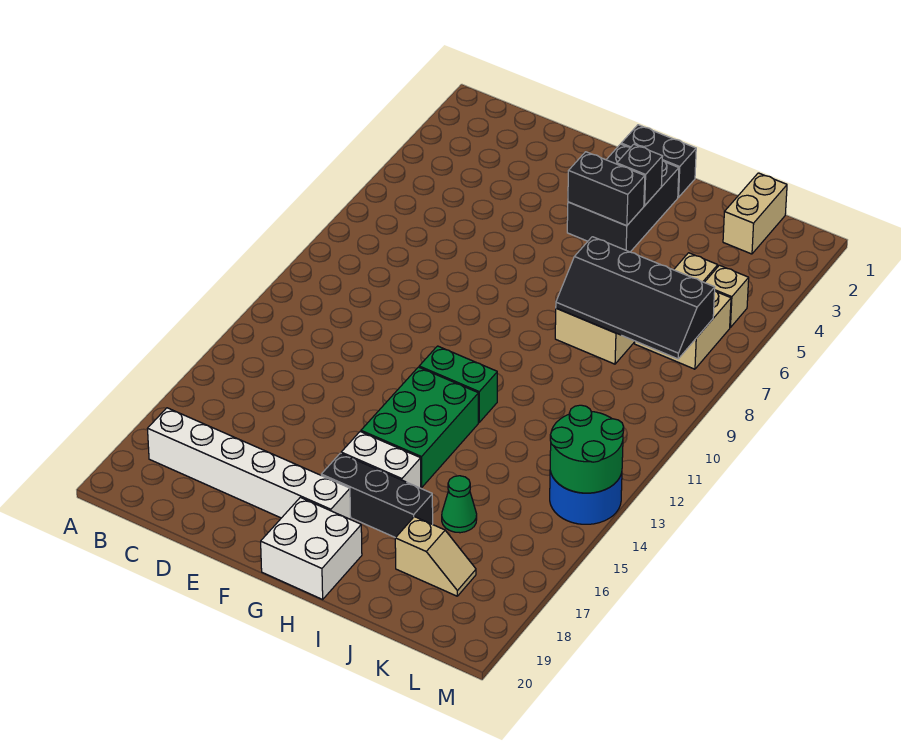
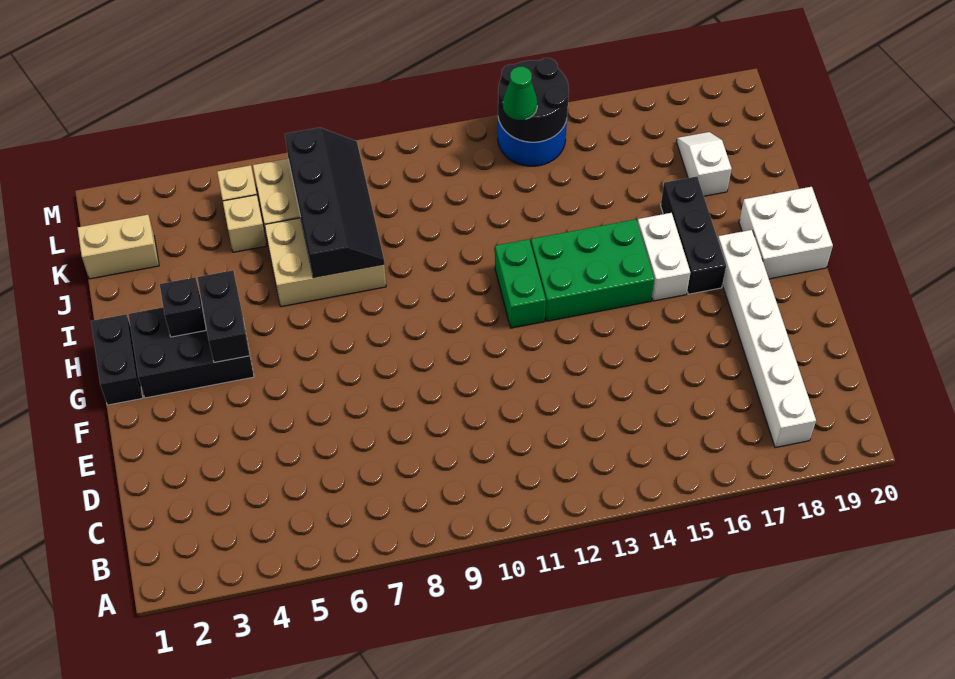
green cone J16 level 1 -> green cone L13 level 3
tan slope J18:K18 level 1 top J -> white slope J18:K18 level 1 top J
green round brick L13:M14 level 2 -> black round brick L13:M14 level 2

